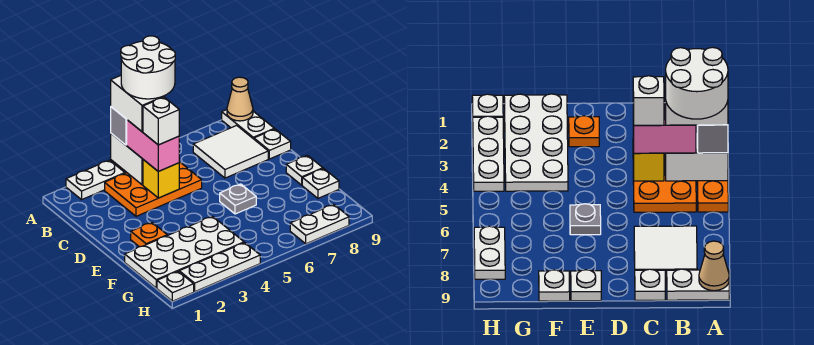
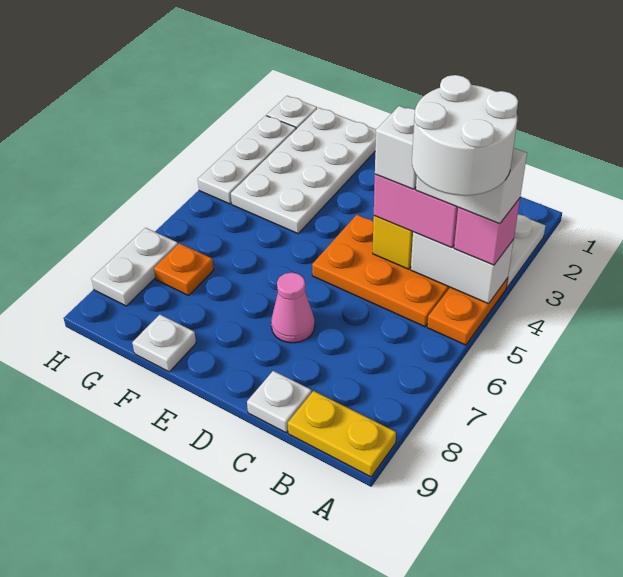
grey brick A4 level 3 -> pink brick A4 level 3
white plate A9:B9 level 1 -> yellow plate A9:B9 level 1
tan cone A9 level 2 -> none
orange plate B3:C5 level 1 -> orange plate B4:D5 level 1
white tile B7:C8 level 1 -> none
none -> pink cone D7 level 1
orange plate E2 level 1 -> orange plate G7 level 1
grey plate E6 level 1 -> none
white plate E9 level 1 -> none

